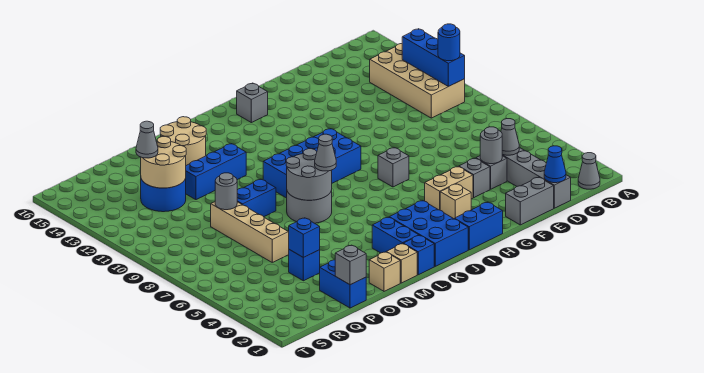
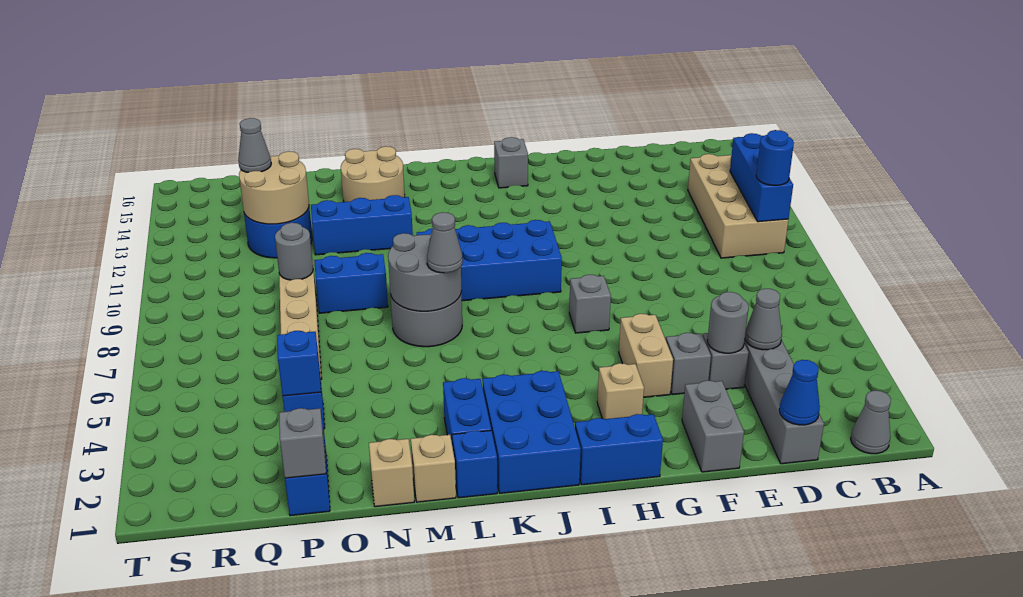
grey brick E1:F1 level 1 -> grey brick F1:F2 level 1
tan brick G4:H4 level 1 -> tan brick G4:G5 level 1

